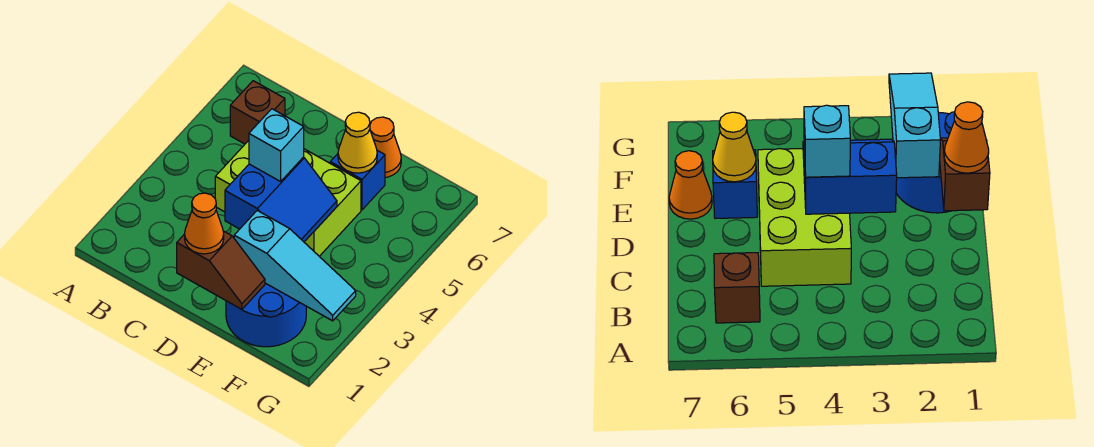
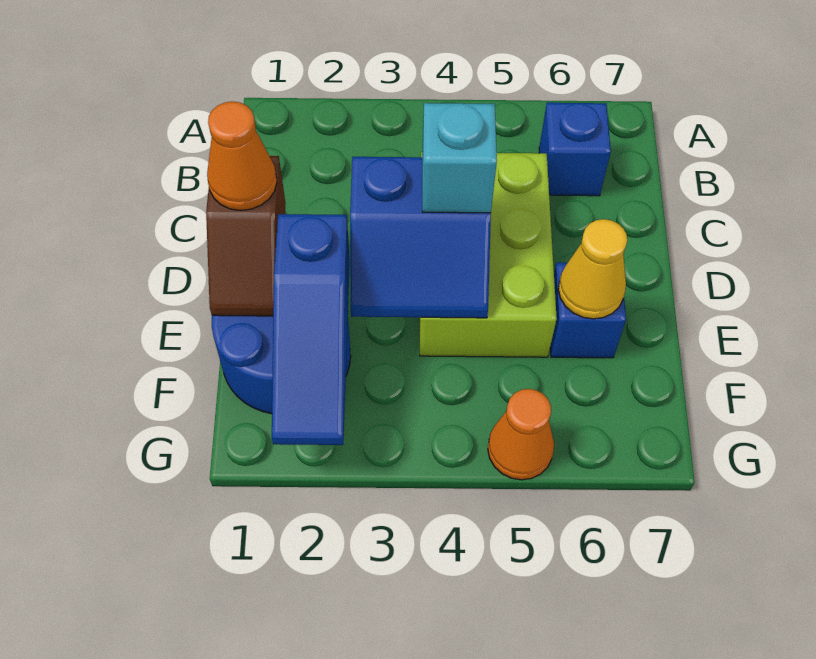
brown brick B6 level 1 -> blue brick B6 level 1
cyan slope E2:G2 level 2 top E -> blue slope E2:G2 level 2 top E
orange cone E7 level 1 -> orange cone G5 level 1

